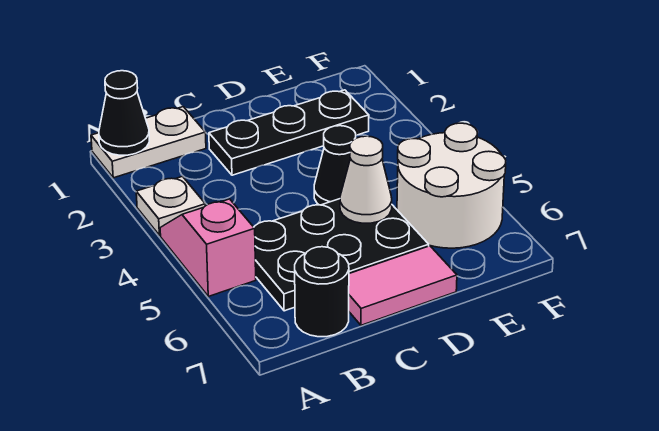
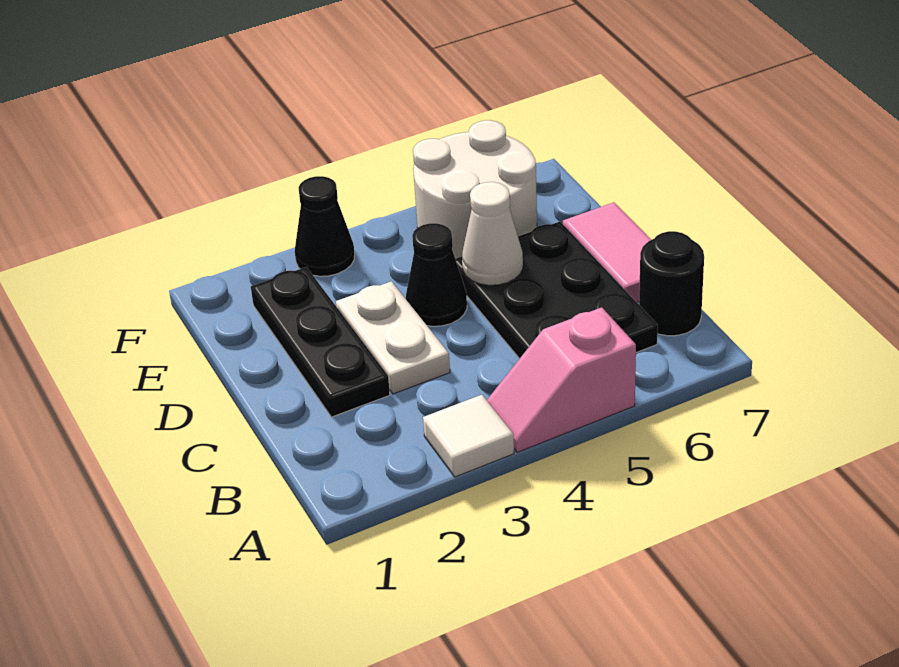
white plate A1:B1 level 1 -> white plate C3:D3 level 1
black cone A1 level 2 -> black cone F3 level 1
white plate A3 level 1 -> white tile A3 level 1

